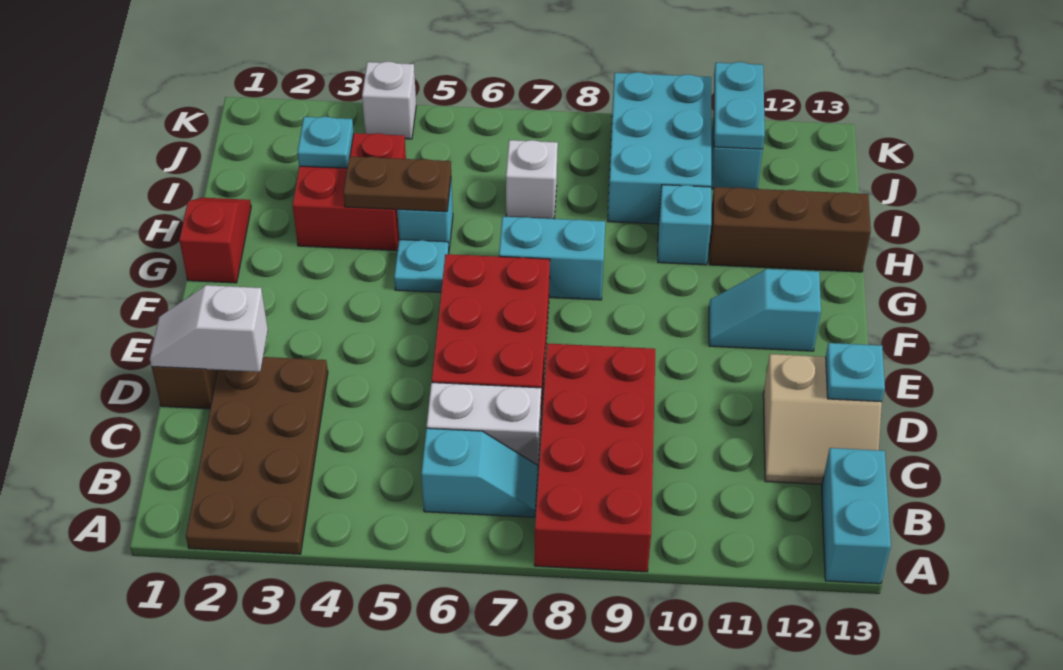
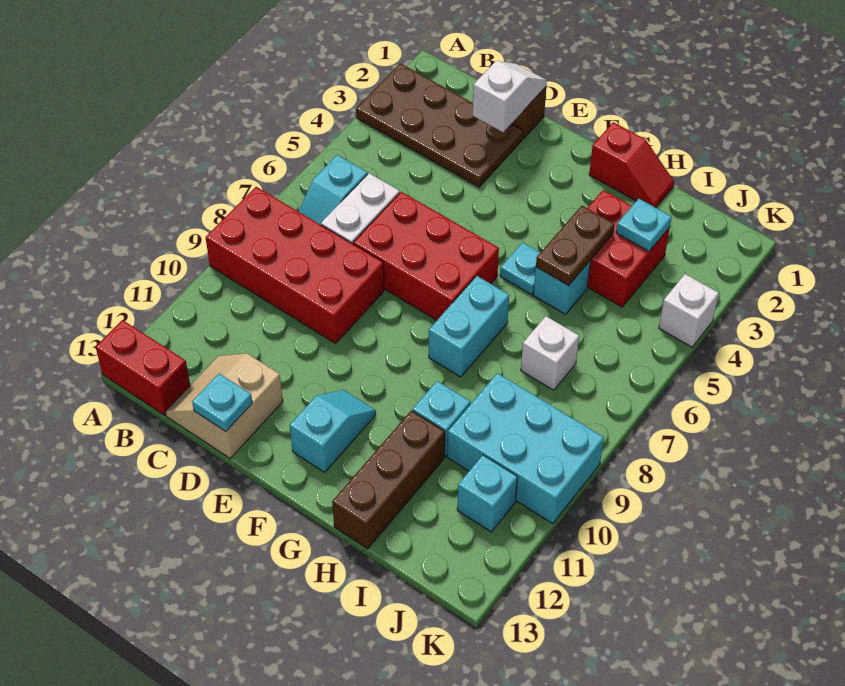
cyan brick A13:B13 level 1 -> red brick A13:B13 level 1
cyan plate J11:K11 level 2 -> none

